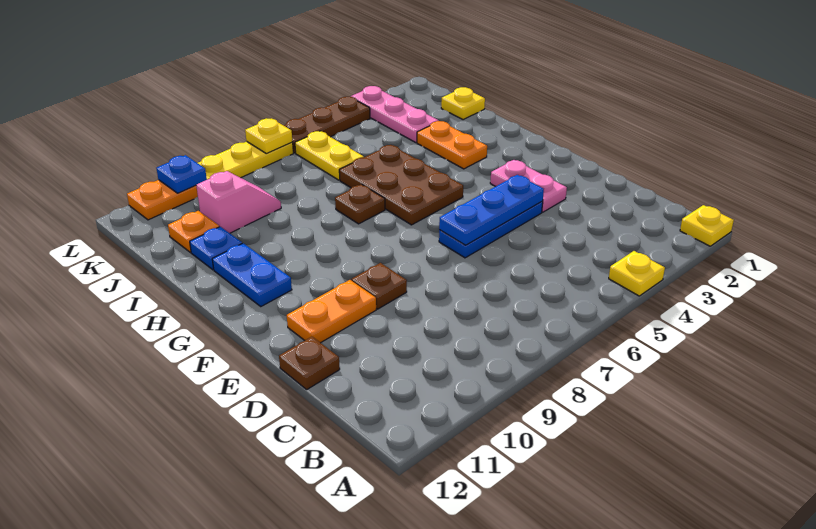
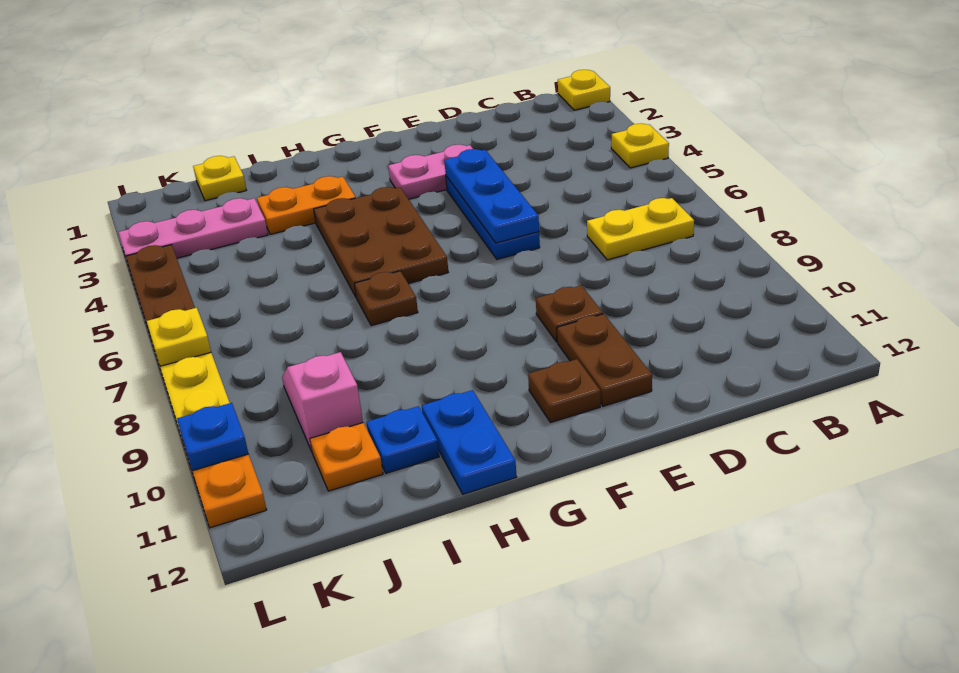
brown plate D12 level 1 -> brown plate F11 level 1
orange plate E10:E11 level 1 -> brown plate E10:E11 level 1
brown plate G5:I6 level 1 -> brown plate G4:H6 level 1
blue plate G11:H11 level 1 -> blue plate H11:H12 level 1
yellow plate J6:K6 level 1 -> yellow plate B7:C7 level 1

